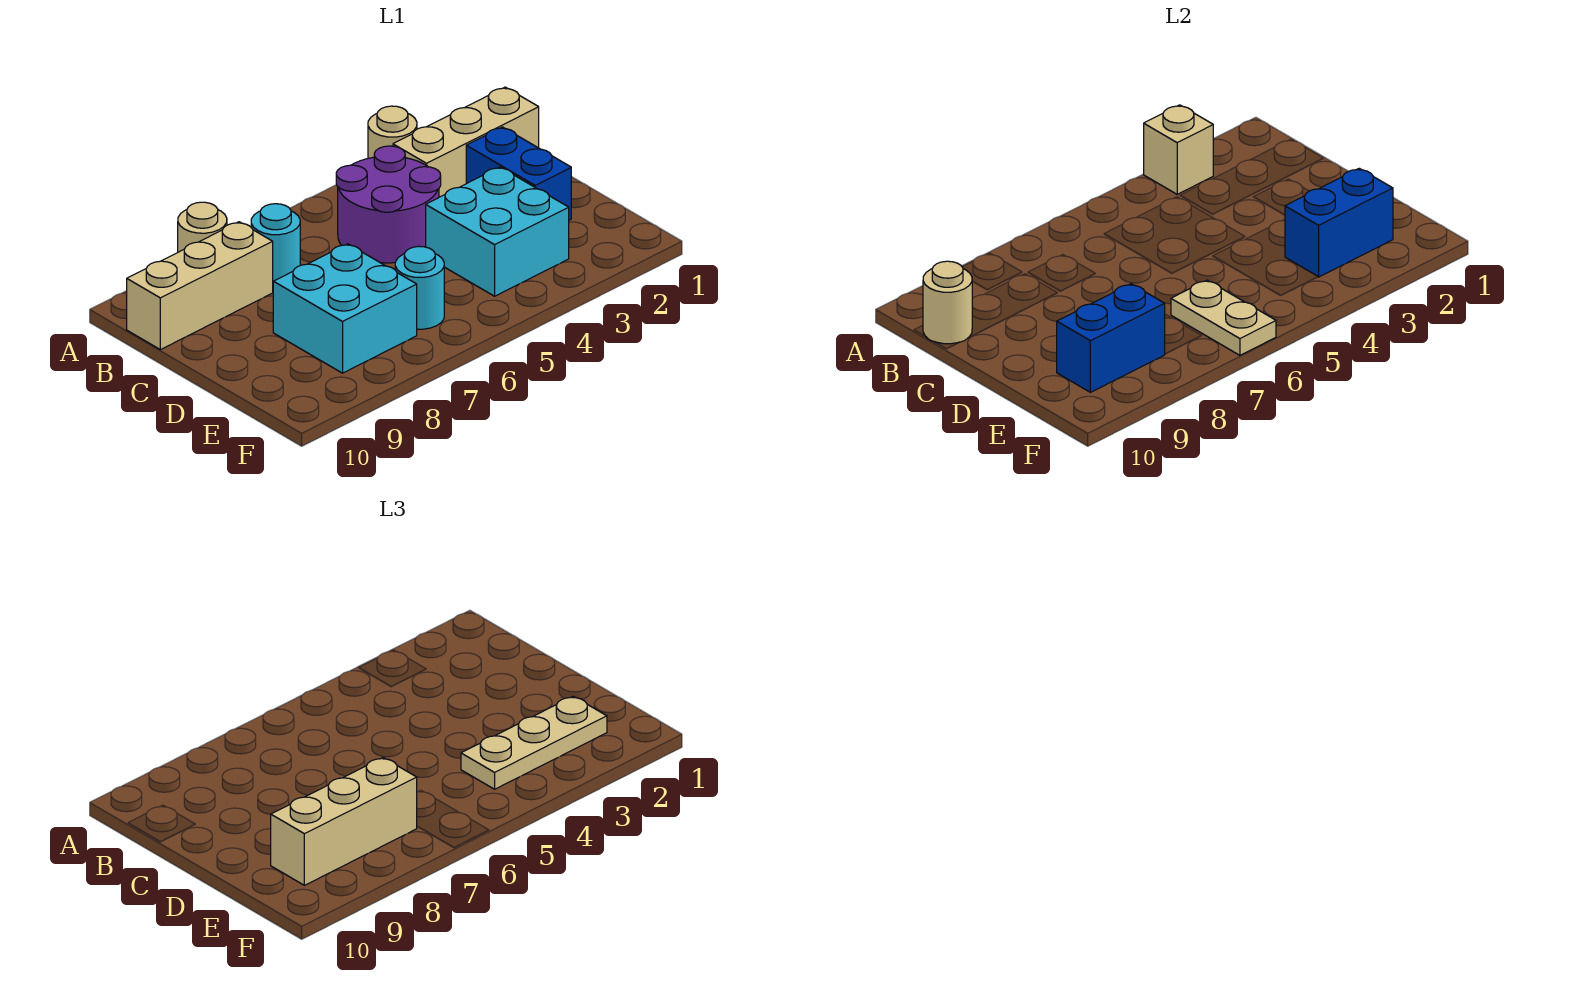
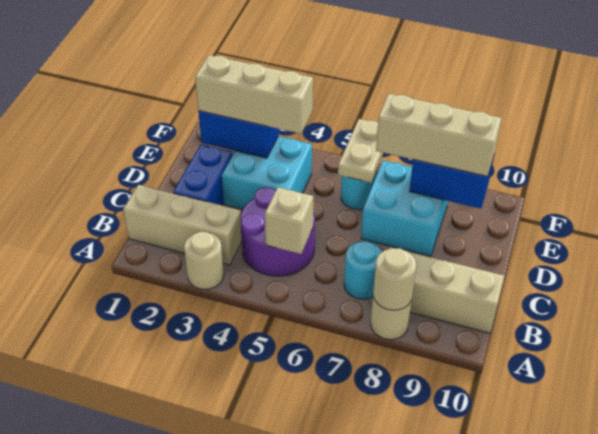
tan brick A3 level 2 -> tan brick B5 level 2
tan round brick B10 level 2 -> tan round brick A8 level 2
tan plate E2:E4 level 3 -> tan brick E2:E4 level 3

